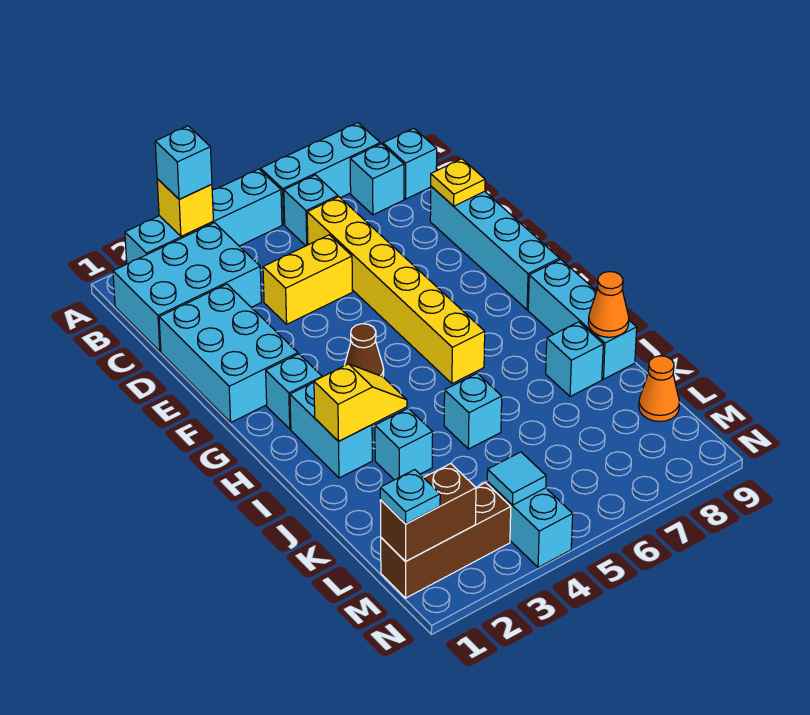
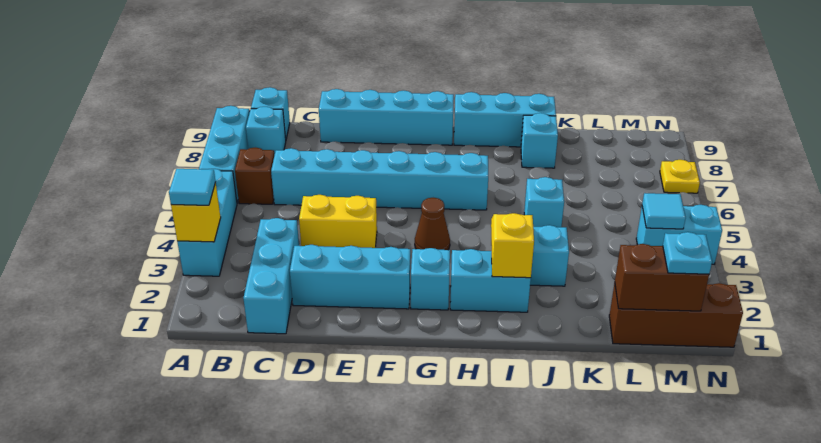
cyan brick A2:A5 level 1 -> cyan brick A3:A5 level 1
cyan brick A3 level 3 -> cyan tile A3 level 3
cyan brick B1:C3 level 1 -> cyan brick C1:C3 level 1
cyan brick B6 level 1 -> brown brick B6 level 1
yellow brick C6:H6 level 1 -> cyan brick C6:H6 level 1
cyan brick D1:F2 level 1 -> cyan brick D2:F2 level 1
yellow brick D4:D5 level 1 -> yellow brick D4:E4 level 1
yellow plate D9 level 2 -> yellow plate N7 level 1
orange cone J9 level 2 -> none
orange cone L9 level 1 -> none
brown brick M1:M3 level 1 -> brown brick L1:N1 level 1
brown brick M1:M2 level 2 -> brown brick L1:M1 level 2

